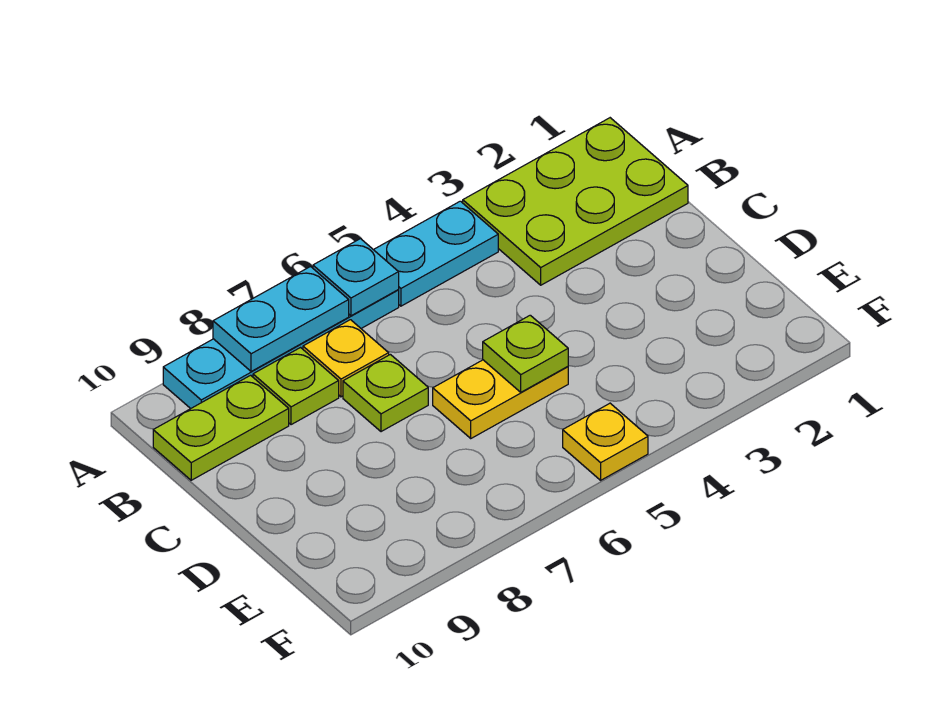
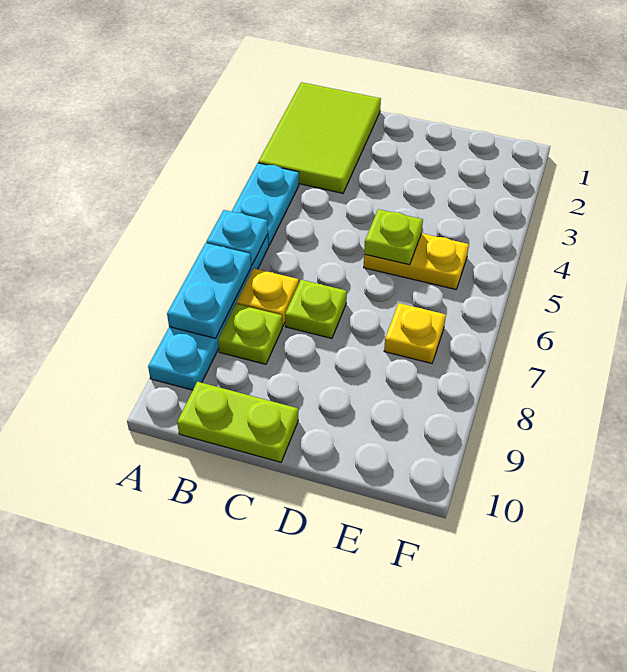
lime plate A1:B3 level 1 -> lime tile A1:B3 level 1
lime plate B9:B10 level 1 -> lime plate B10:C10 level 1
yellow plate D5:D6 level 1 -> yellow plate D5:E5 level 1
yellow plate F5 level 1 -> yellow plate E7 level 1

